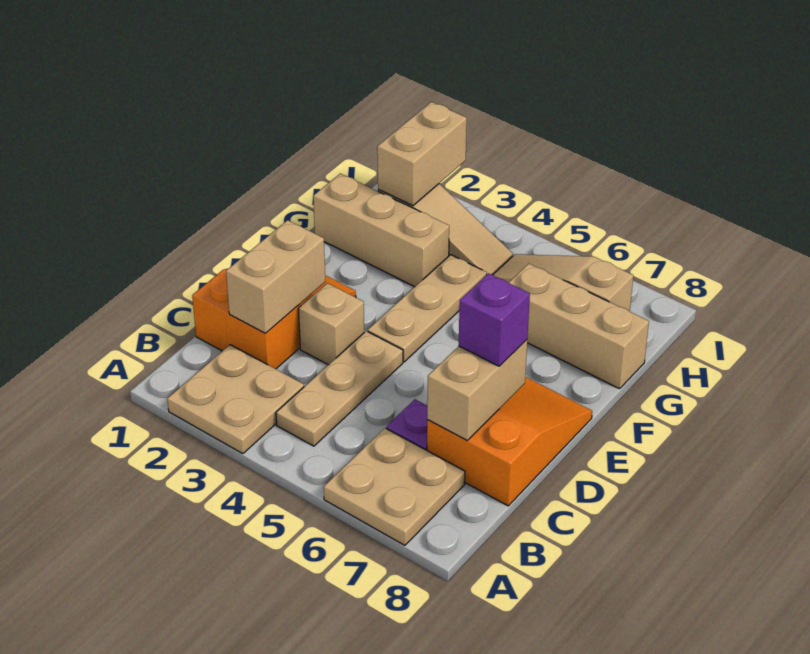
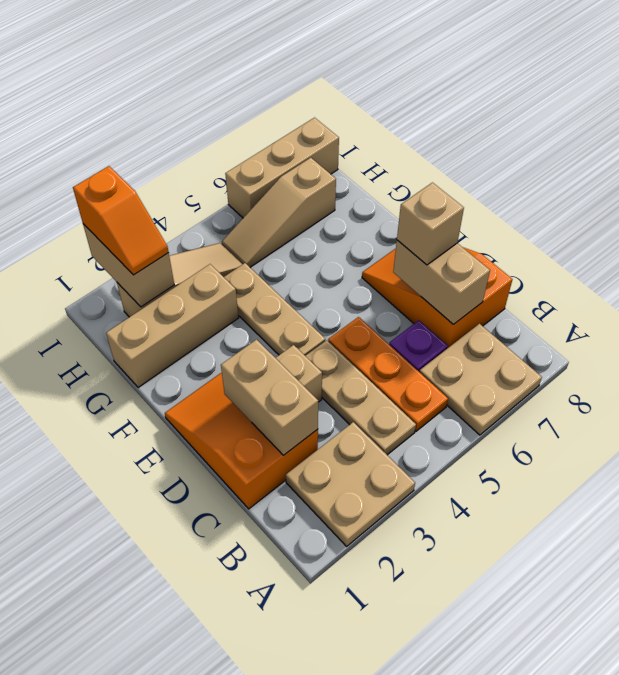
none -> orange plate B5:D5 level 1
purple brick D7 level 3 -> tan brick D7 level 3
tan brick G6:G8 level 1 -> tan brick I6:I8 level 1
none -> orange slope H2:I2 level 3 top I

